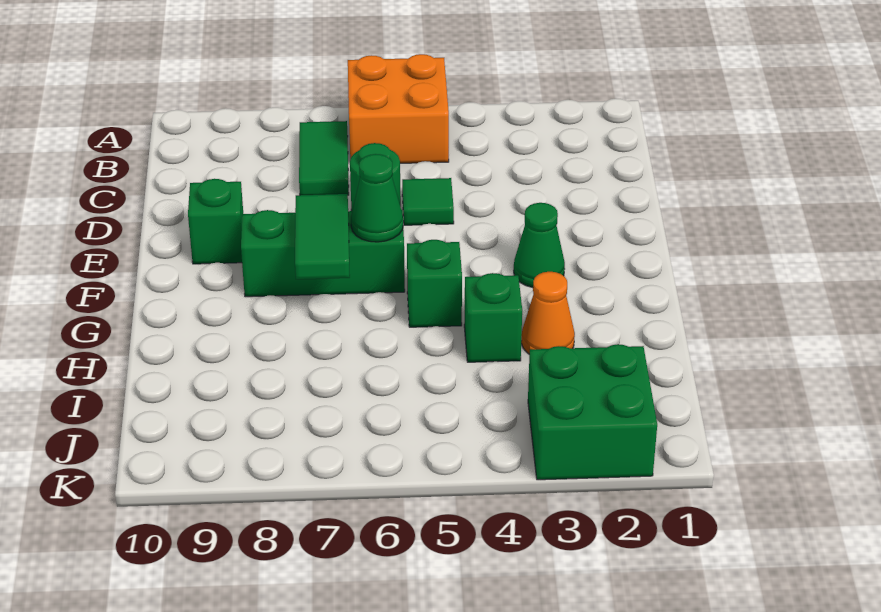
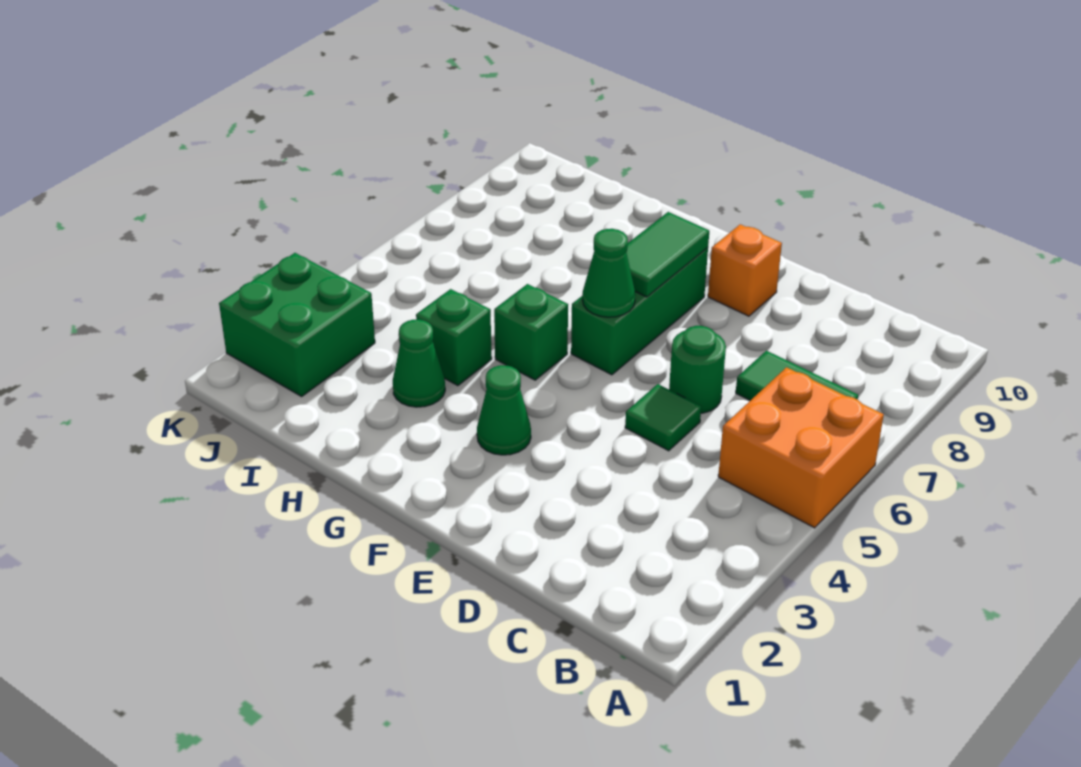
green brick E9 level 1 -> orange brick E9 level 1
green tile F7:G7 level 2 -> green tile F7:F8 level 2
orange cone H3 level 1 -> green cone H3 level 1

